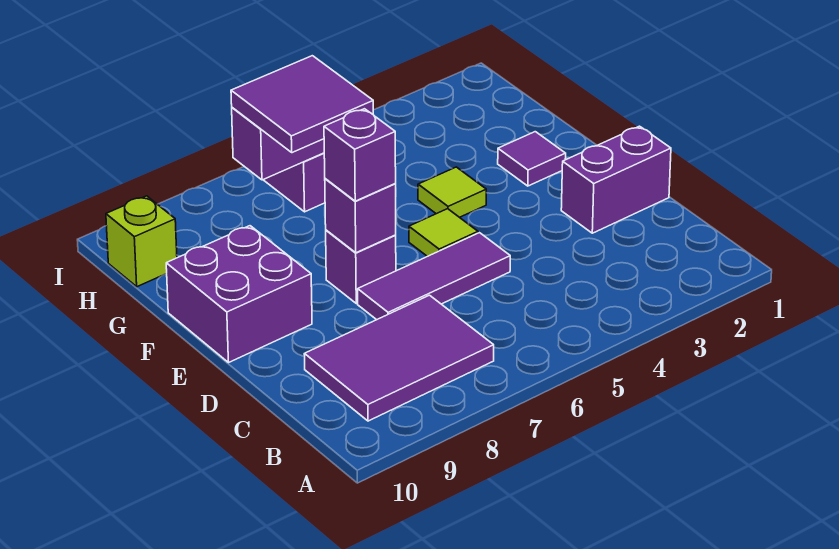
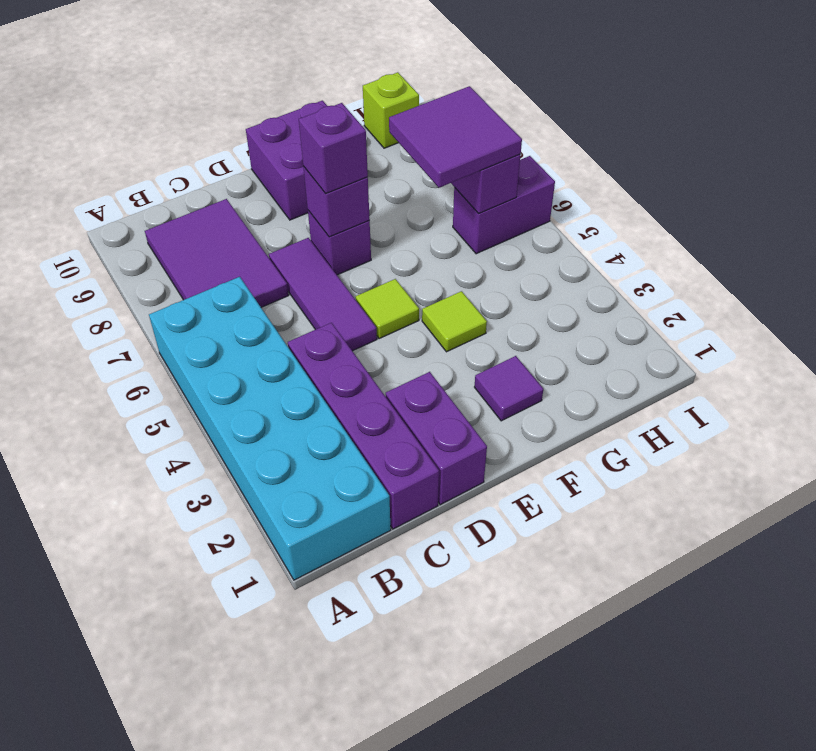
none -> cyan brick A1:B6 level 1
none -> purple brick C1:C4 level 1

